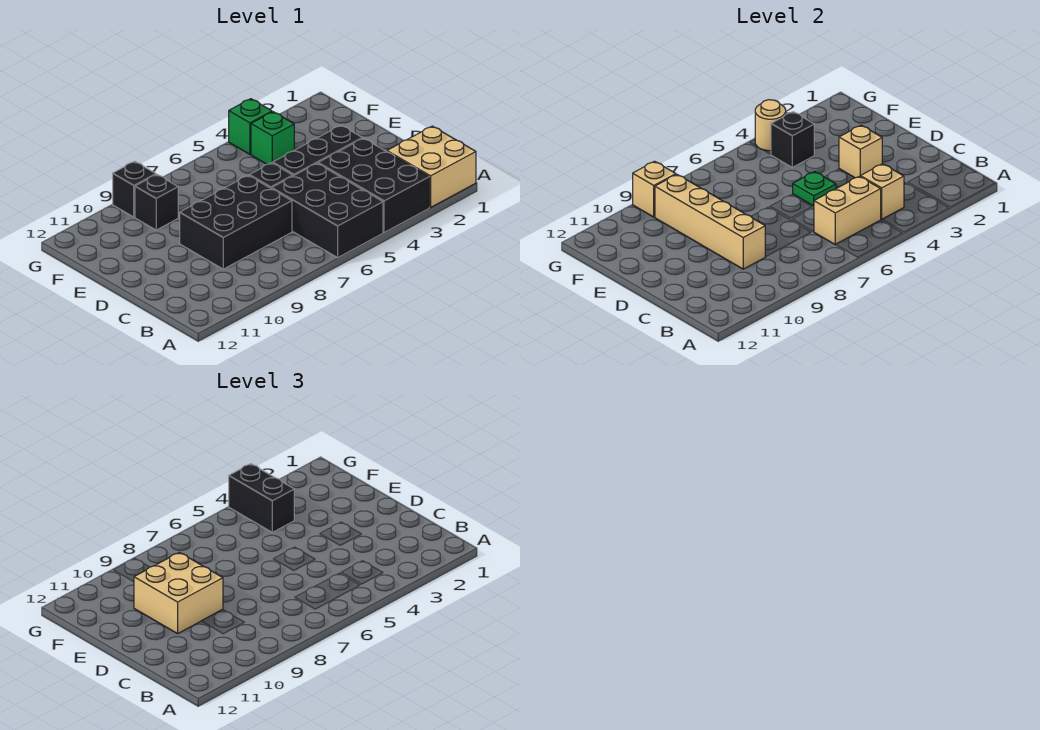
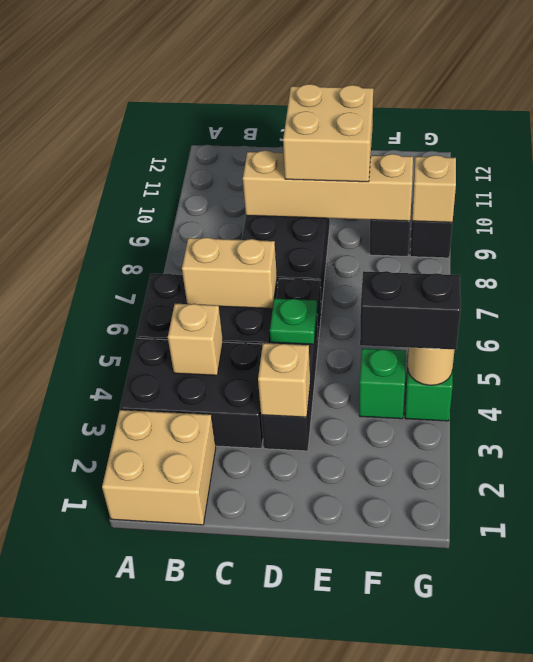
tan brick B5:B6 level 2 -> tan brick B6:C6 level 2
black brick F4 level 2 -> none

